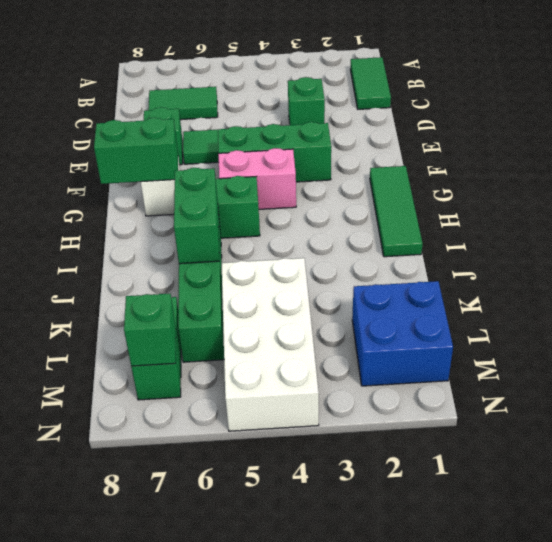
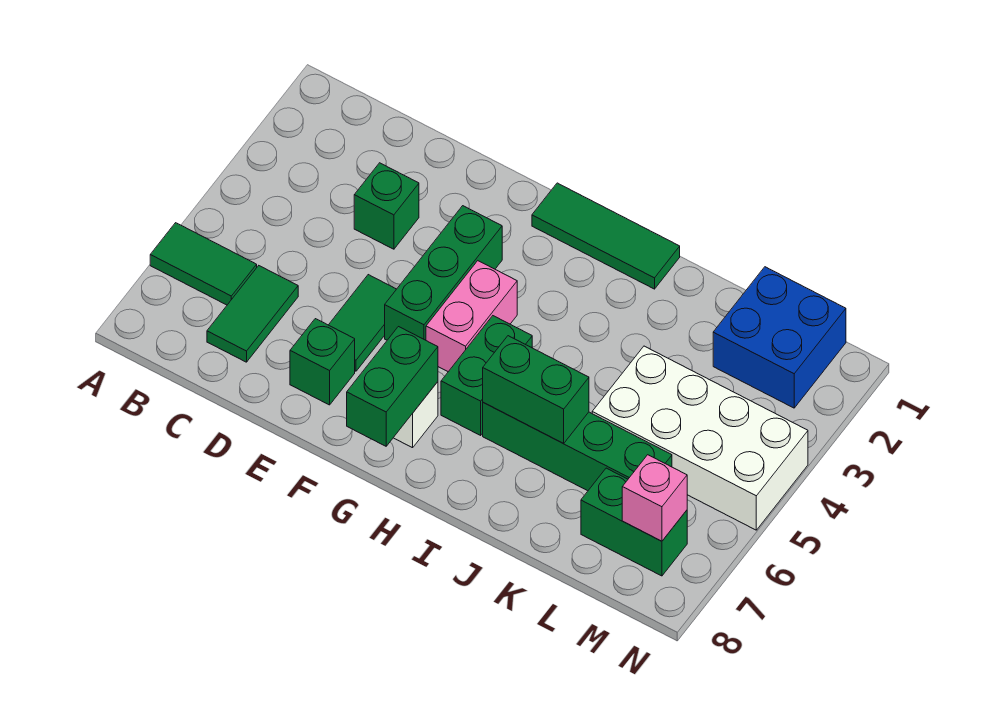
green tile B1:C1 level 1 -> green tile A6:B6 level 1
green brick M7 level 2 -> pink brick M7 level 2

